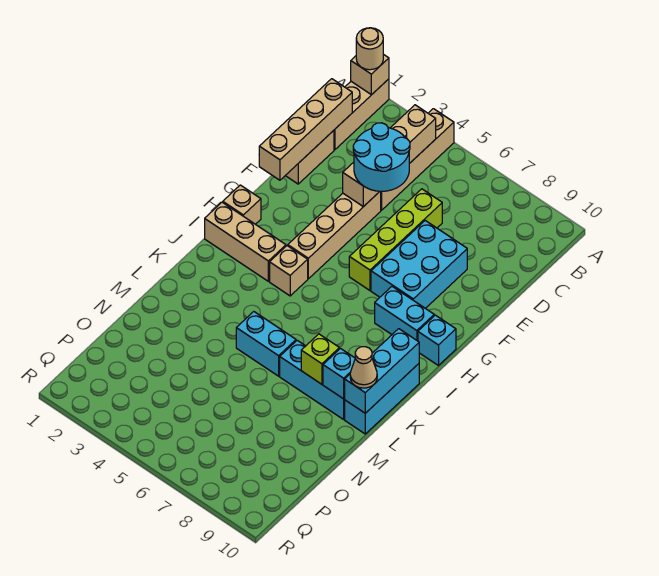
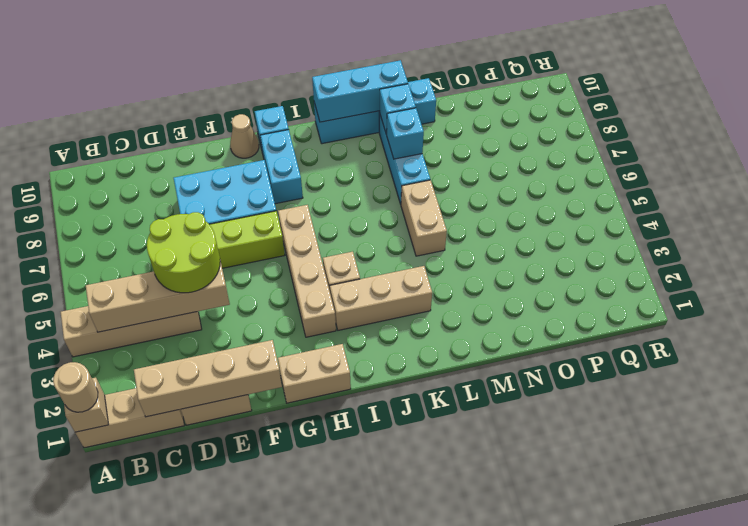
cyan round brick D4:E5 level 3 -> lime round brick D4:E5 level 3
tan brick E4:H4 level 1 -> tan brick H3:H6 level 1
tan brick H1 level 1 -> tan brick G1:H1 level 1
tan brick I1:I3 level 1 -> tan brick I3:K3 level 1
cyan brick J10:L10 level 1 -> cyan brick J10:M10 level 1
cyan brick L5:L6 level 1 -> tan brick L5:L6 level 1
lime brick L8 level 2 -> cyan brick L8 level 2
tan cone L10 level 3 -> tan cone G10 level 1

